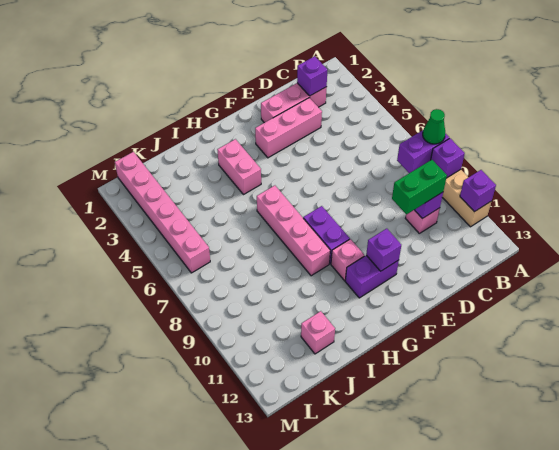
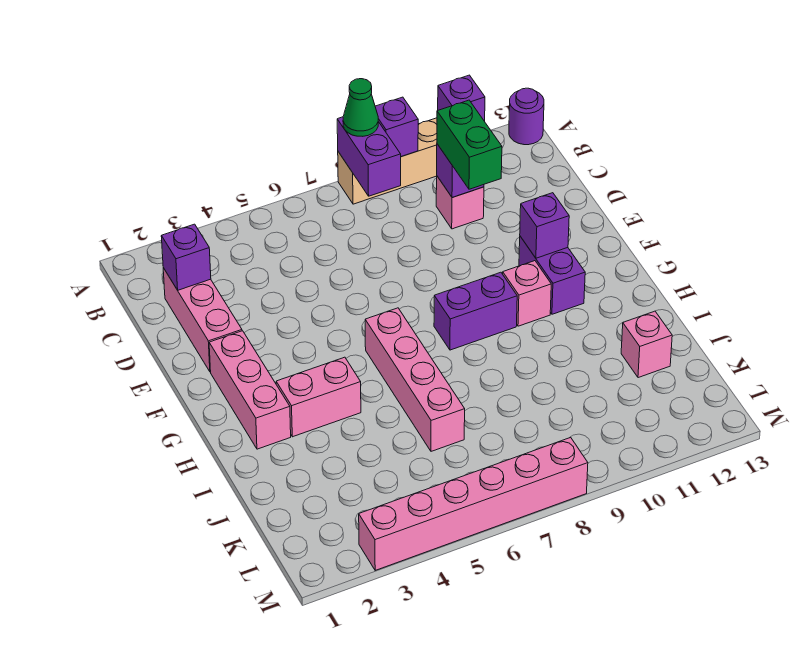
none -> purple round brick A13 level 1
pink brick D3:F3 level 1 -> pink brick F2:H2 level 1
pink brick H6:H9 level 1 -> pink brick G6:J6 level 1
pink brick L1:L6 level 1 -> pink brick M3:M8 level 1

